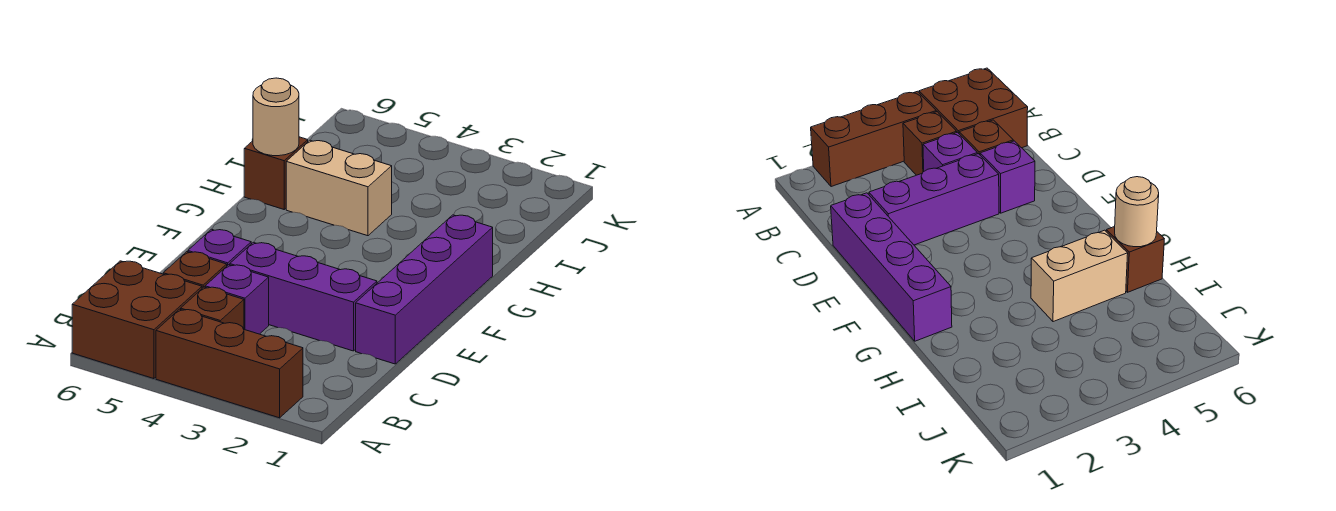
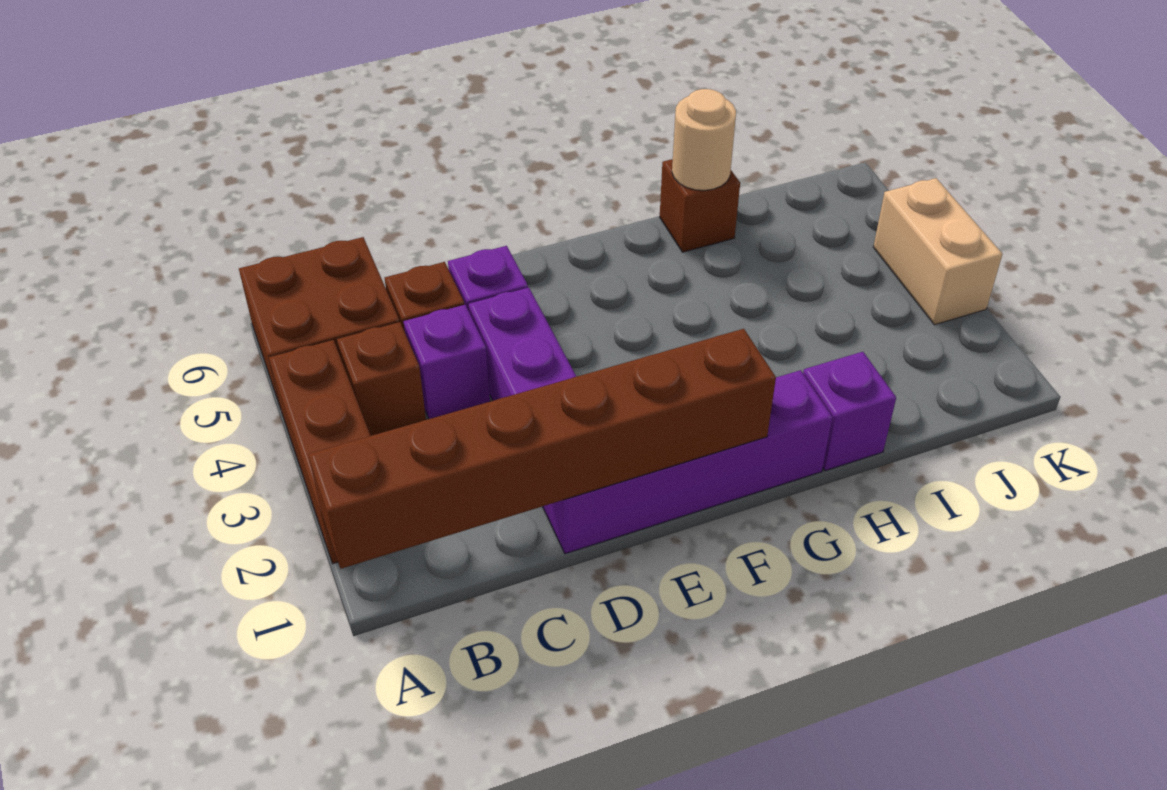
none -> brown brick A1:F1 level 2
none -> purple brick H1 level 1
tan brick H4:H5 level 1 -> tan brick K3:K4 level 1

